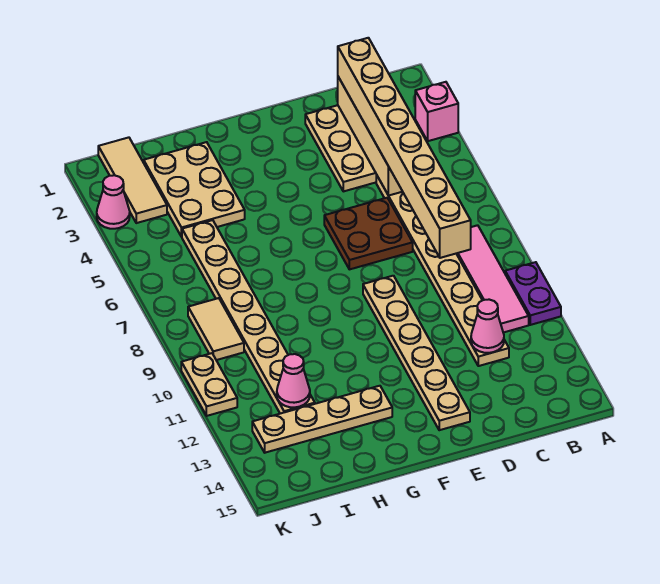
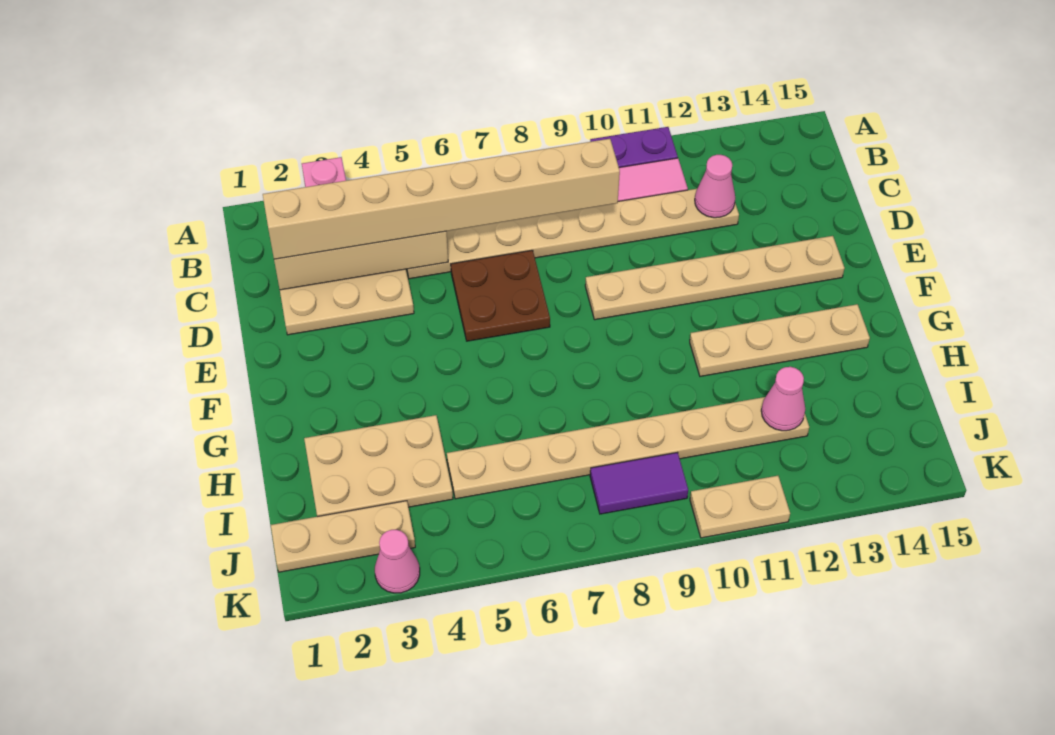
tan plate G13:J13 level 1 -> tan plate G11:G14 level 1
tan tile J1:J3 level 1 -> tan plate J1:J3 level 1
tan tile J8:J9 level 1 -> purple tile J8:J9 level 1

